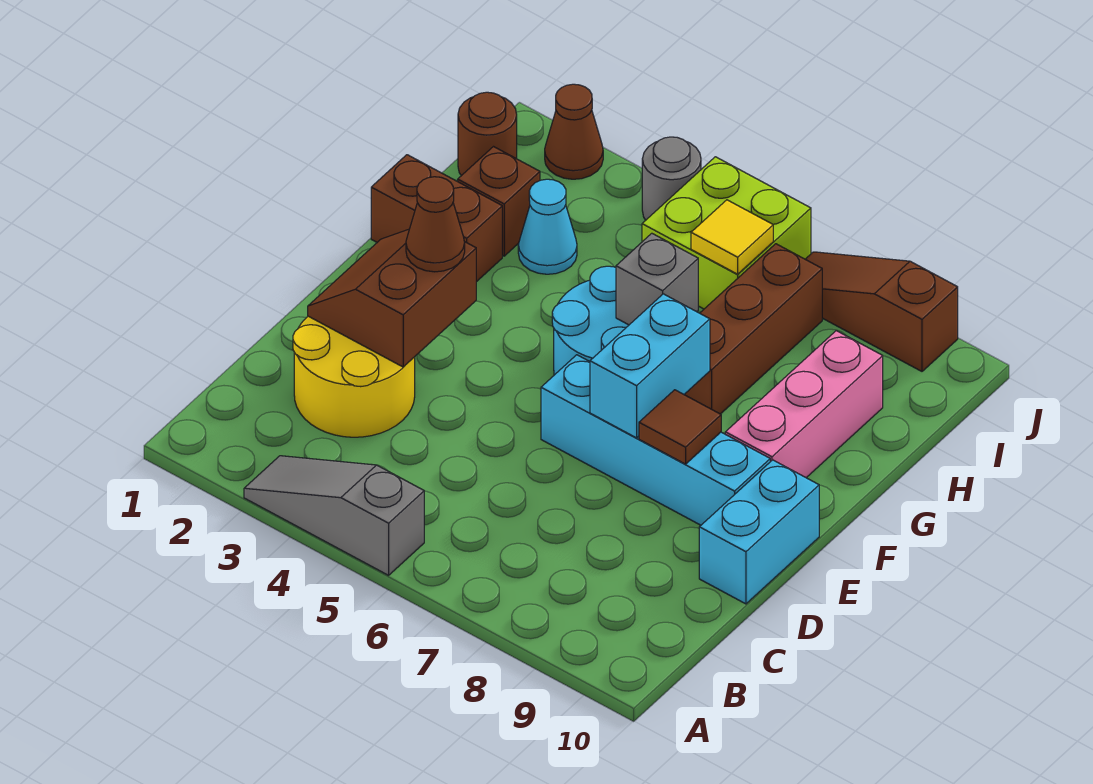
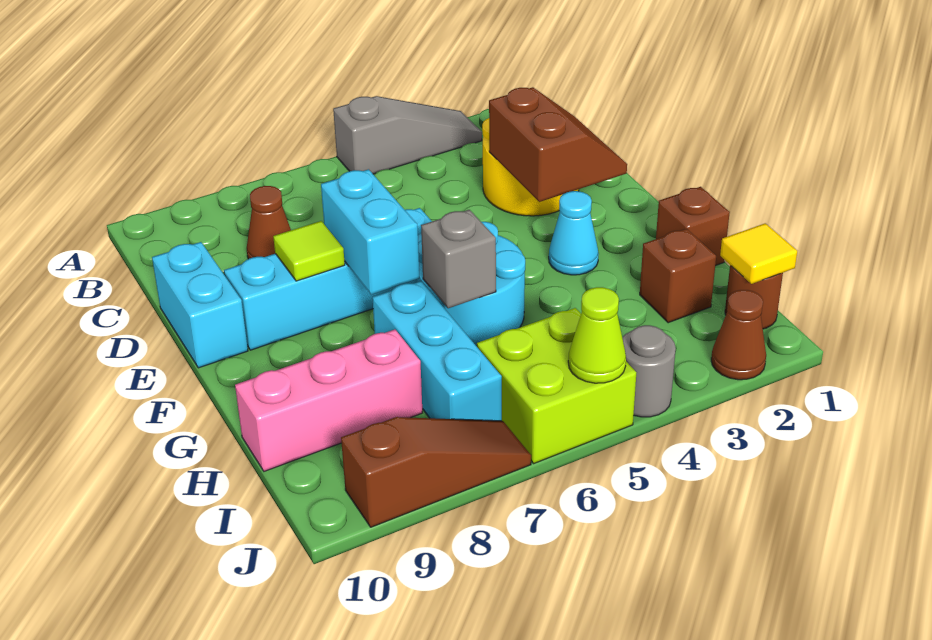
brown cone E3 level 3 -> brown cone C8 level 1
brown tile E8 level 2 -> lime tile E8 level 2
pink brick F9:H9 level 1 -> pink brick H8:H10 level 1
brown brick G1:G2 level 1 -> brown brick G1 level 1
brown brick G7:I7 level 1 -> cyan brick G7:I7 level 1
cyan cone H3 level 1 -> cyan cone F3 level 1
yellow tile I6 level 2 -> yellow tile I1 level 2
none -> lime cone J5 level 2

